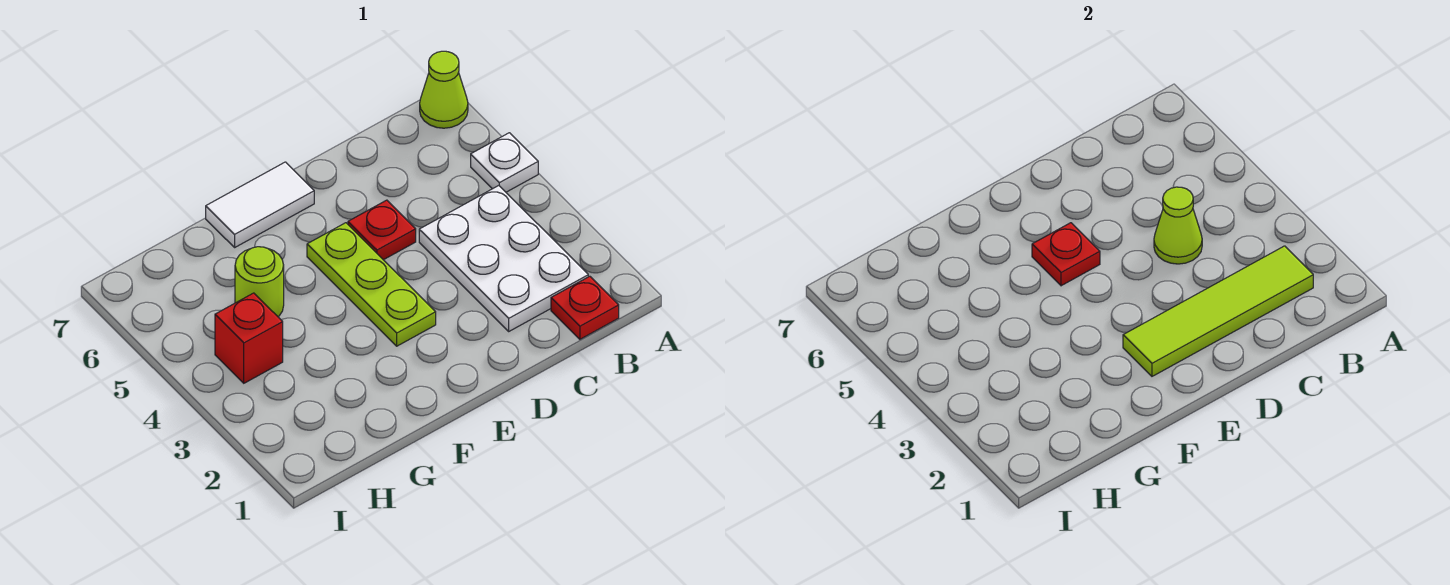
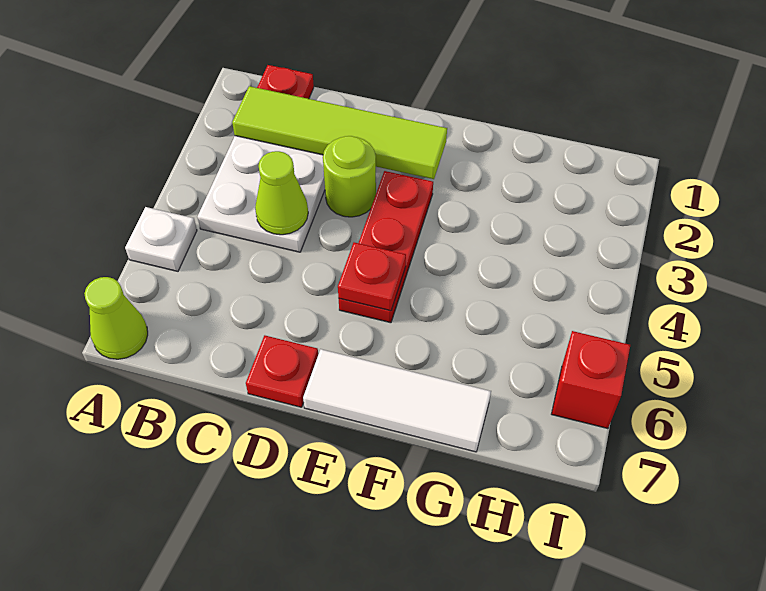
red plate D5 level 1 -> red plate D7 level 1
lime plate E3:E5 level 1 -> red plate E3:E5 level 1
white tile E7:F7 level 1 -> white tile E7:G7 level 1
lime round brick G5 level 1 -> lime round brick D3 level 1
red brick H4 level 1 -> red brick I6 level 1

